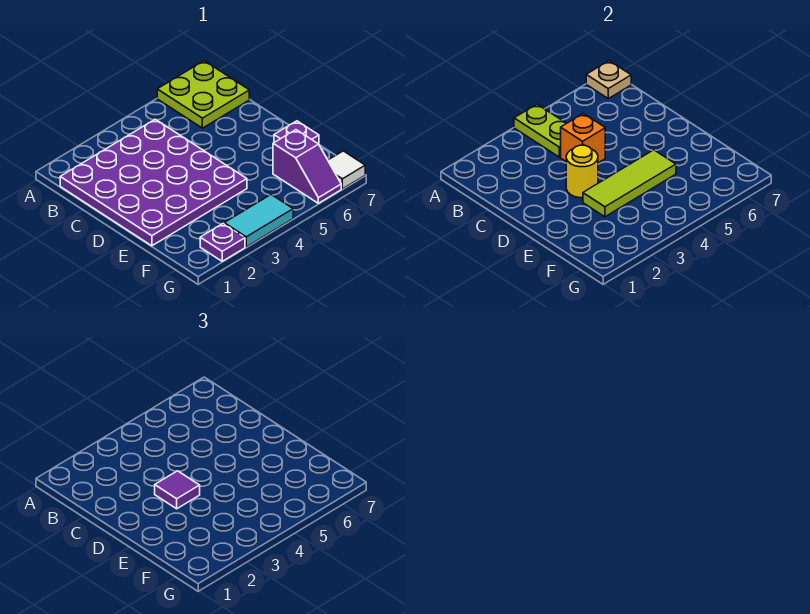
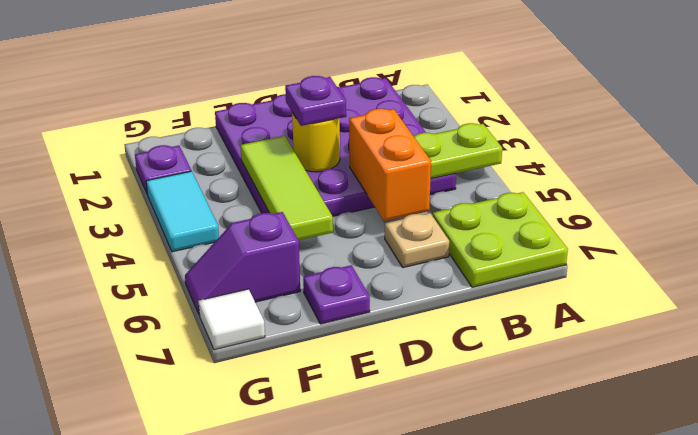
tan plate A7 level 2 -> tan plate C6 level 1
orange brick C4 level 2 -> orange brick C4:C5 level 2
purple tile D3 level 3 -> purple plate D3 level 3

